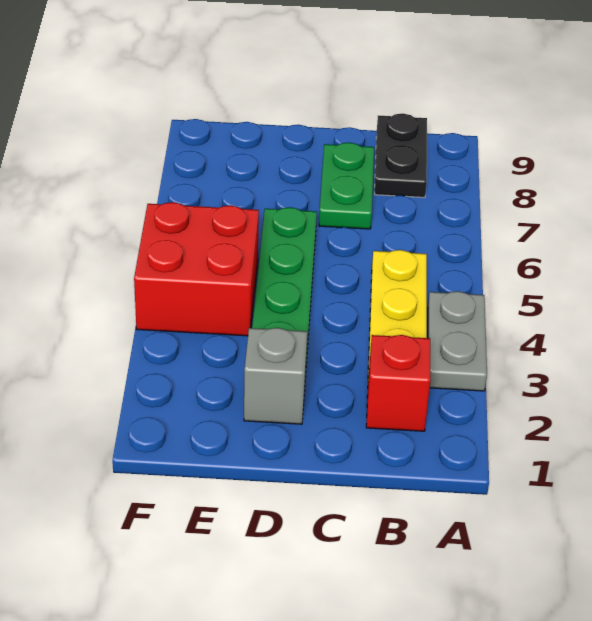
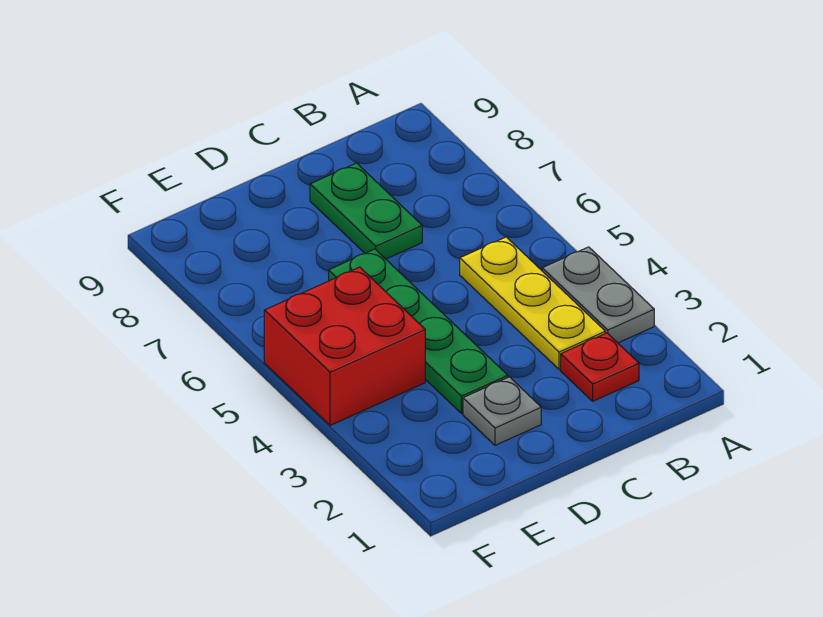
red brick B2 level 1 -> red plate B2 level 1
black plate B8:B9 level 1 -> none
grey brick D2 level 1 -> grey plate D2 level 1

